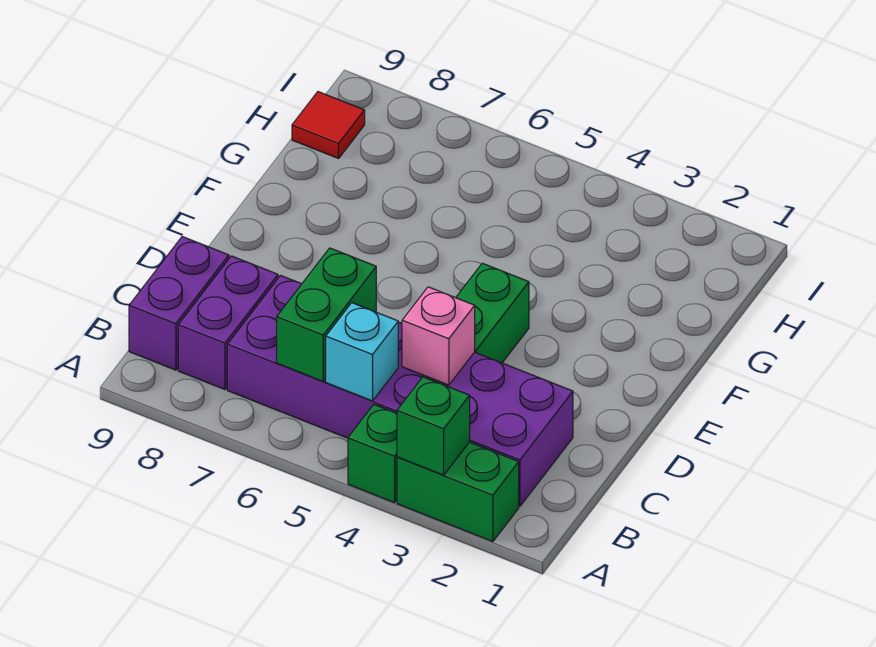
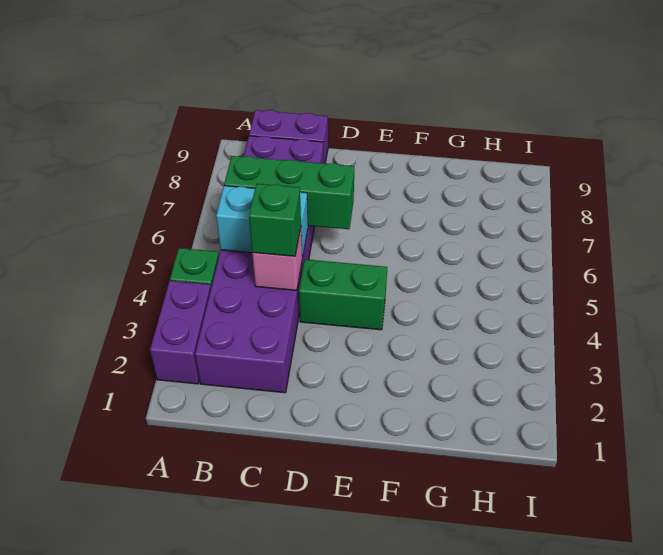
green brick A2:A3 level 1 -> purple brick A2:A3 level 1
green brick A3 level 2 -> green brick C4 level 3
cyan brick B5 level 2 -> cyan brick B5:C5 level 2
green brick B6:C6 level 2 -> green brick B6:D6 level 2
red tile H9 level 1 -> none

